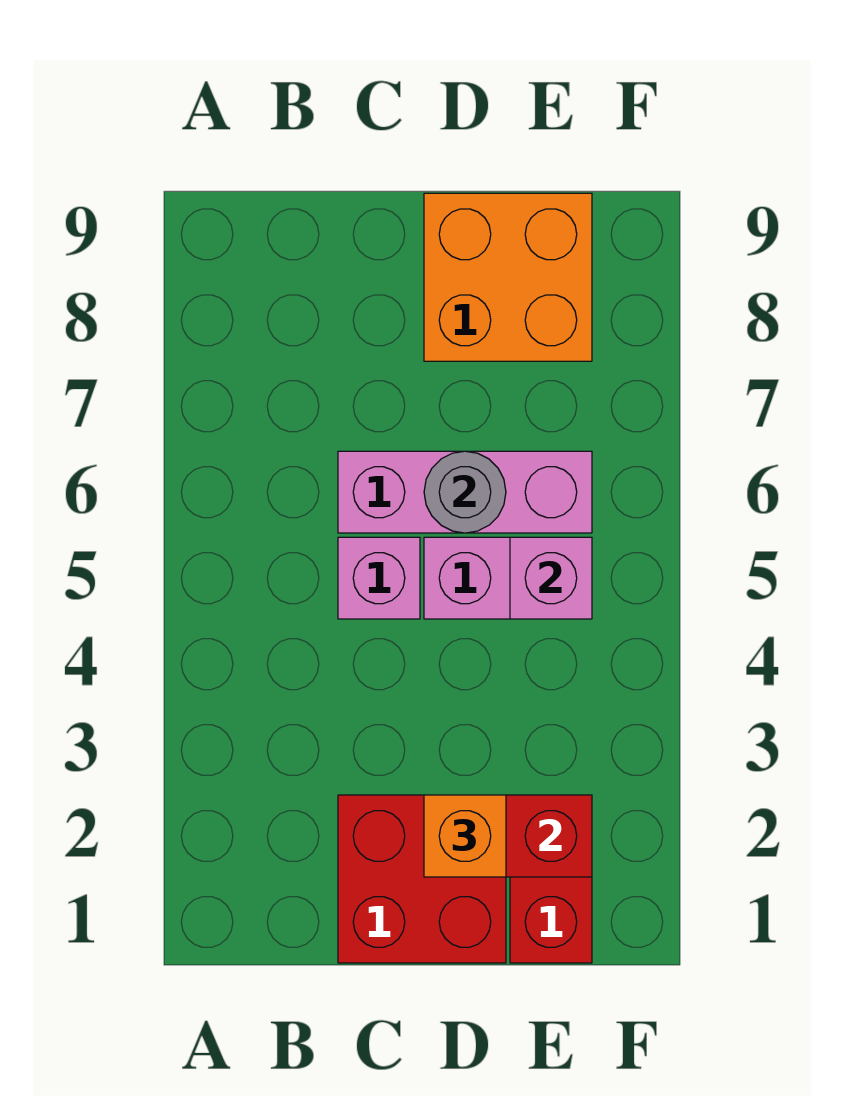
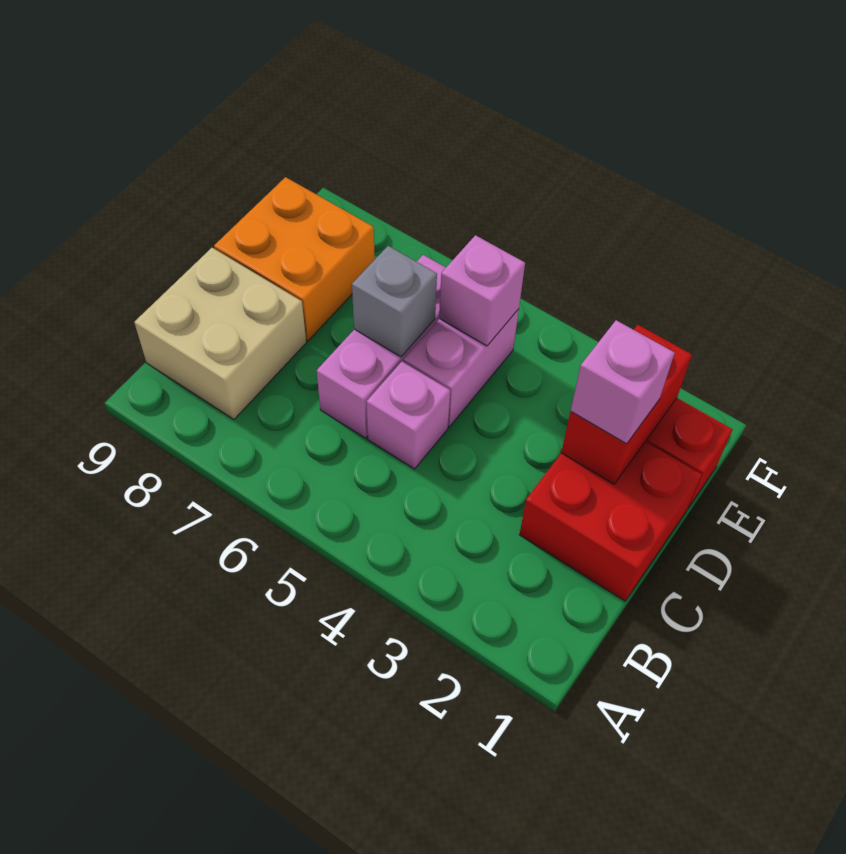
none -> tan brick B8:C9 level 1
orange brick D2 level 3 -> pink brick D2 level 3
grey round brick D6 level 2 -> grey brick D6 level 2

